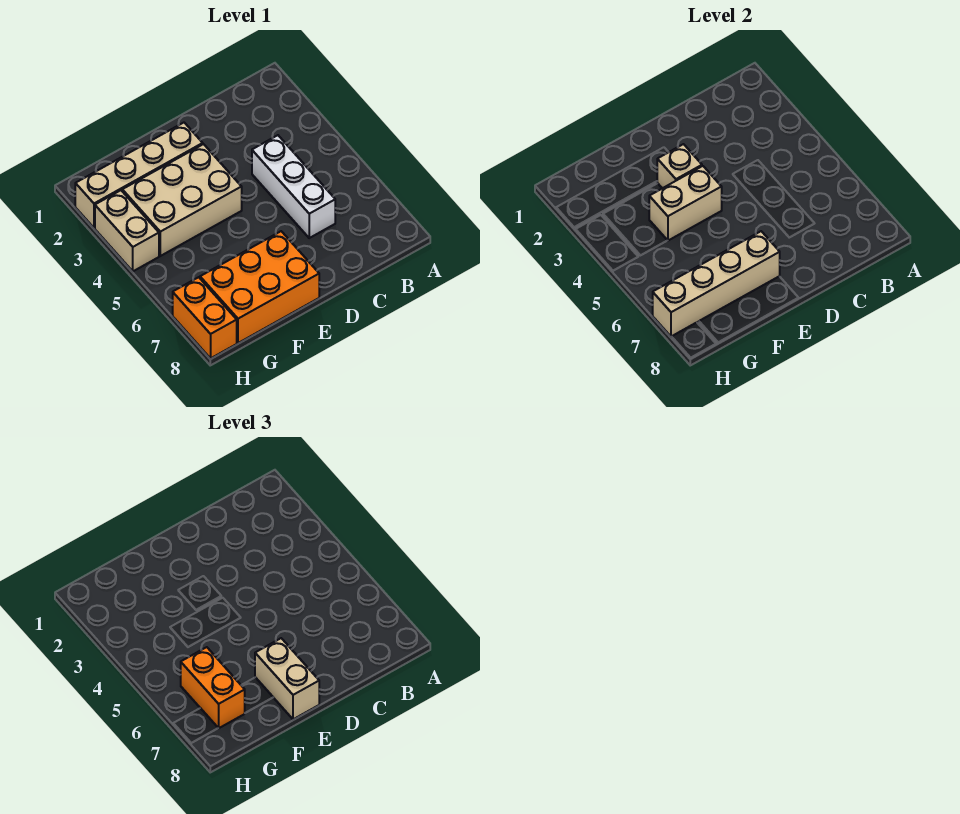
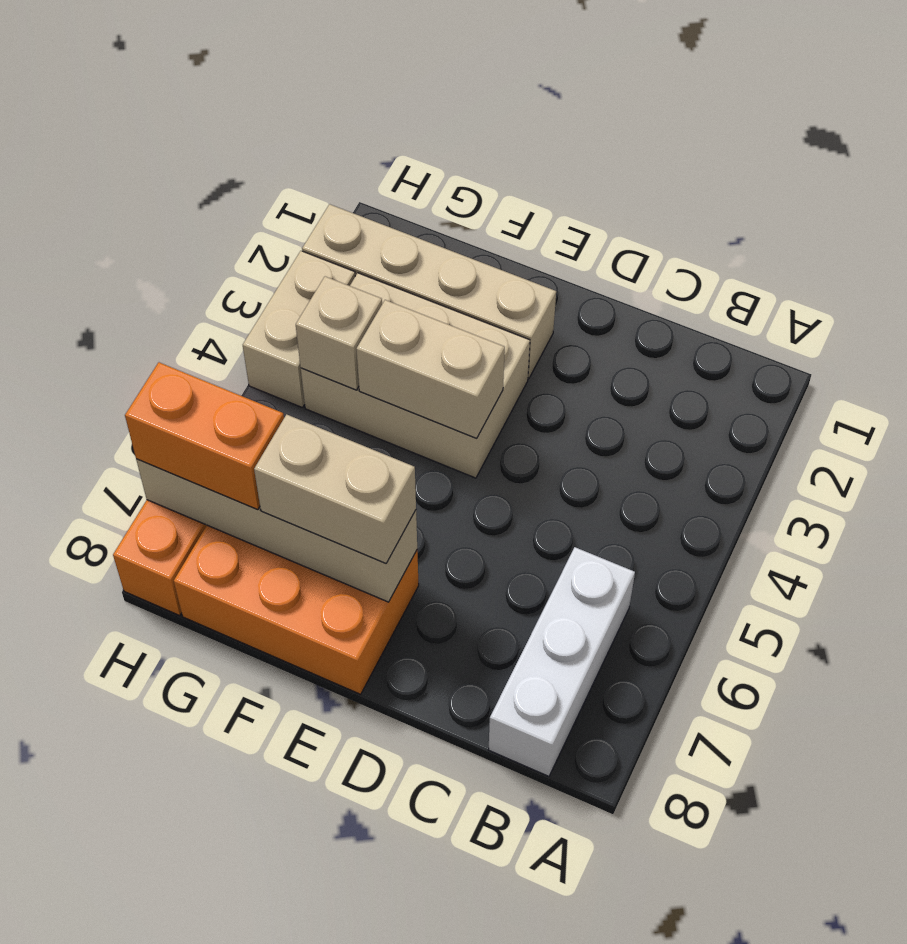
white brick C4:C6 level 1 -> white brick B6:B8 level 1
tan brick E3 level 2 -> tan brick G4 level 2
tan brick E7:E8 level 3 -> tan brick E7:F7 level 3
orange brick G6:G7 level 3 -> orange brick G7:H7 level 3

